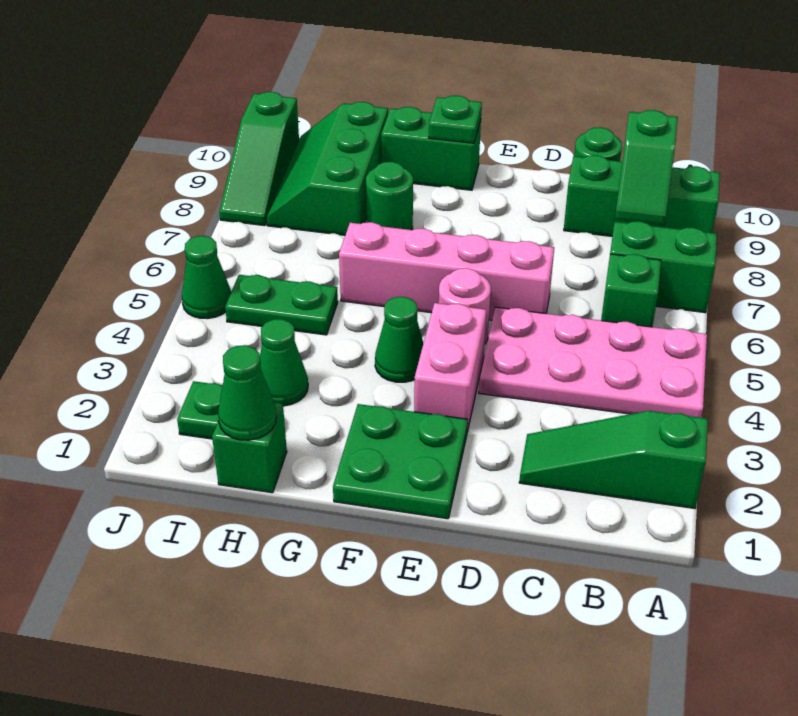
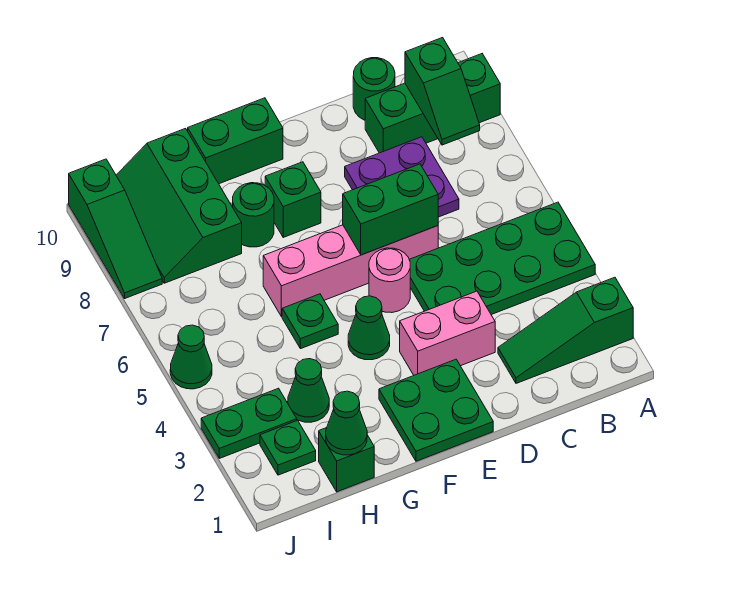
pink plate A4:D5 level 1 -> green plate A4:D5 level 1
green brick A7:B7 level 1 -> green brick D6:E6 level 2
green brick B6 level 1 -> green brick F8 level 1
none -> purple plate C7:D8 level 1
pink brick E3:E4 level 1 -> pink brick D3:E3 level 1
green plate F10 level 2 -> green plate G5 level 1
green plate H5:I5 level 1 -> green plate I3:J3 level 1

